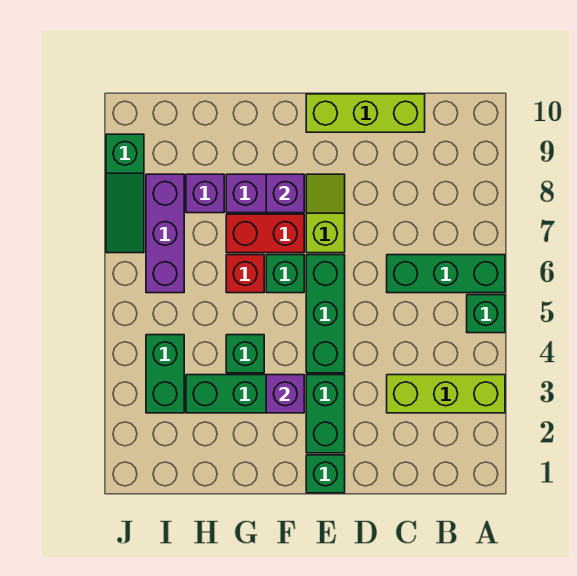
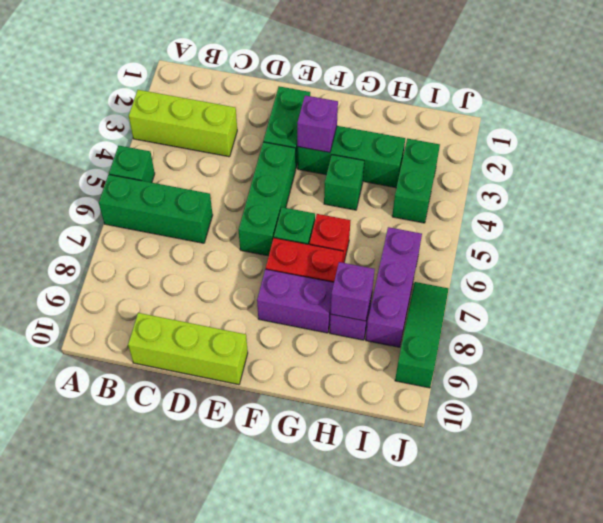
green brick E1 level 1 -> none
lime slope E7:E8 level 1 top 7 -> none
purple brick F8 level 2 -> purple brick H8 level 2

